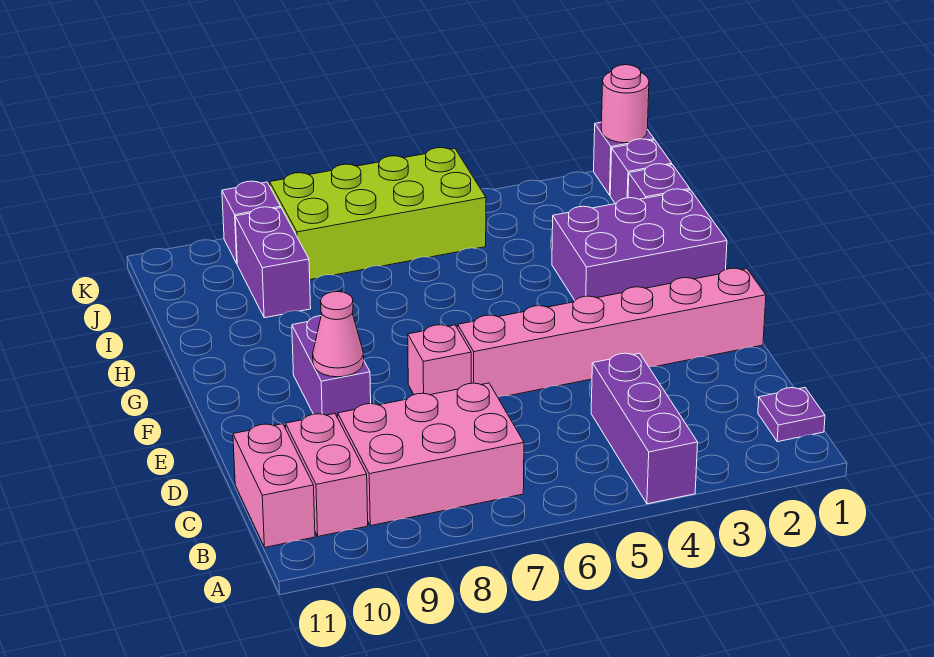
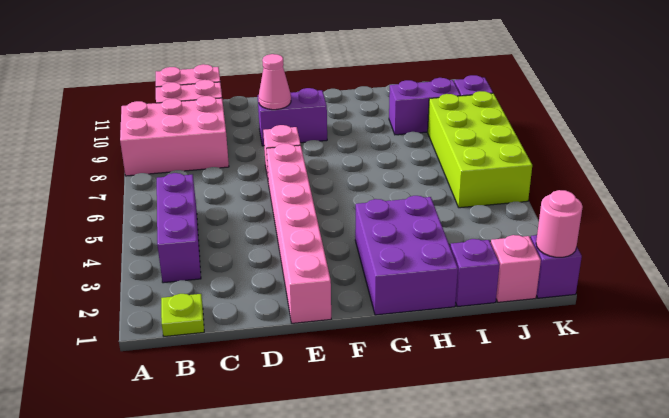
purple brick A4:C4 level 1 -> purple brick B3:B5 level 1
purple plate B1 level 1 -> lime plate B1 level 1
pink brick B7:C9 level 1 -> pink brick A8:C9 level 1
purple brick J1 level 1 -> pink brick J1 level 1

